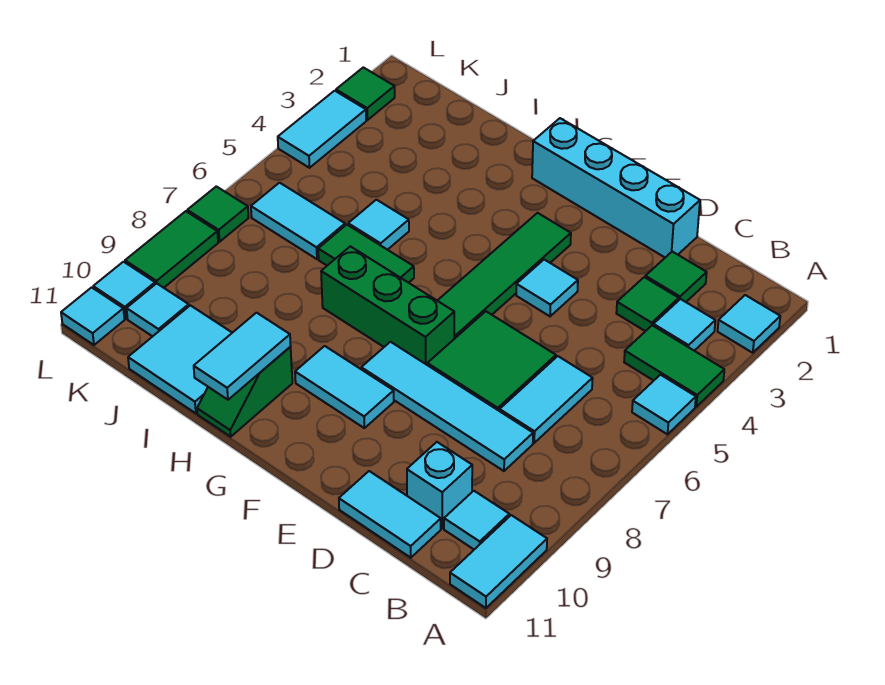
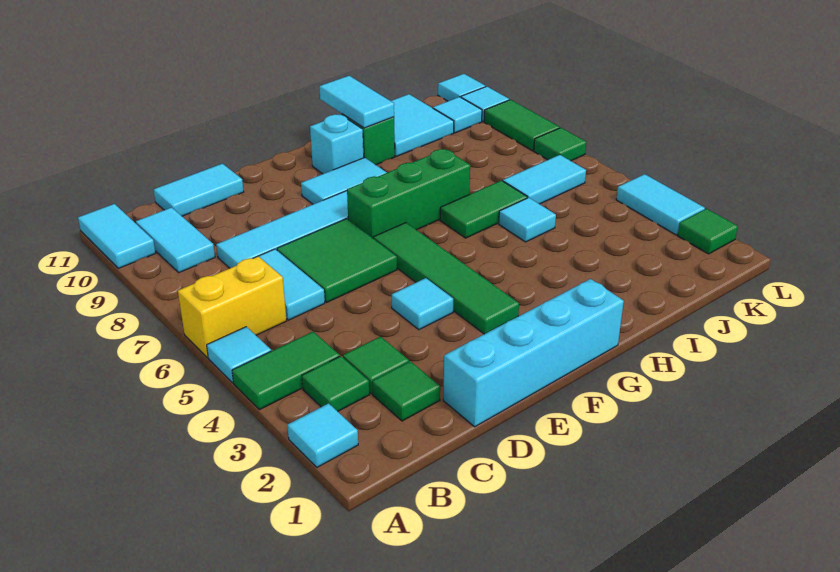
none -> yellow brick A6:B6 level 1
cyan tile B3 level 1 -> green tile B3 level 1
cyan tile B10 level 1 -> cyan tile B9:B10 level 1
cyan brick C10 level 1 -> cyan brick G10 level 1

